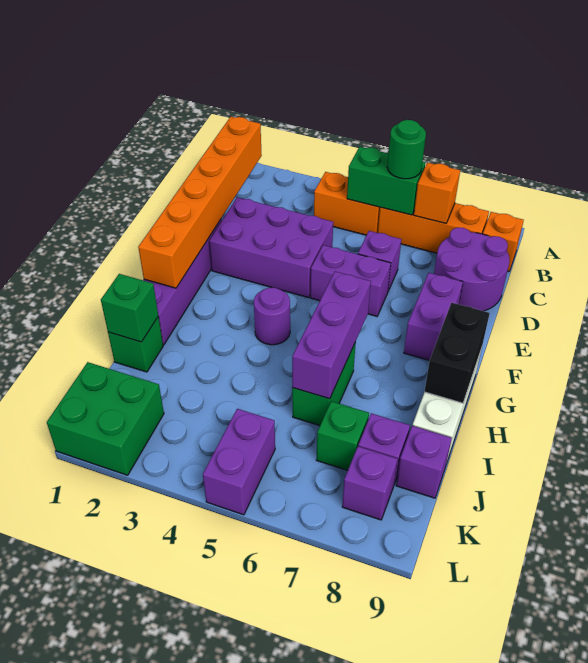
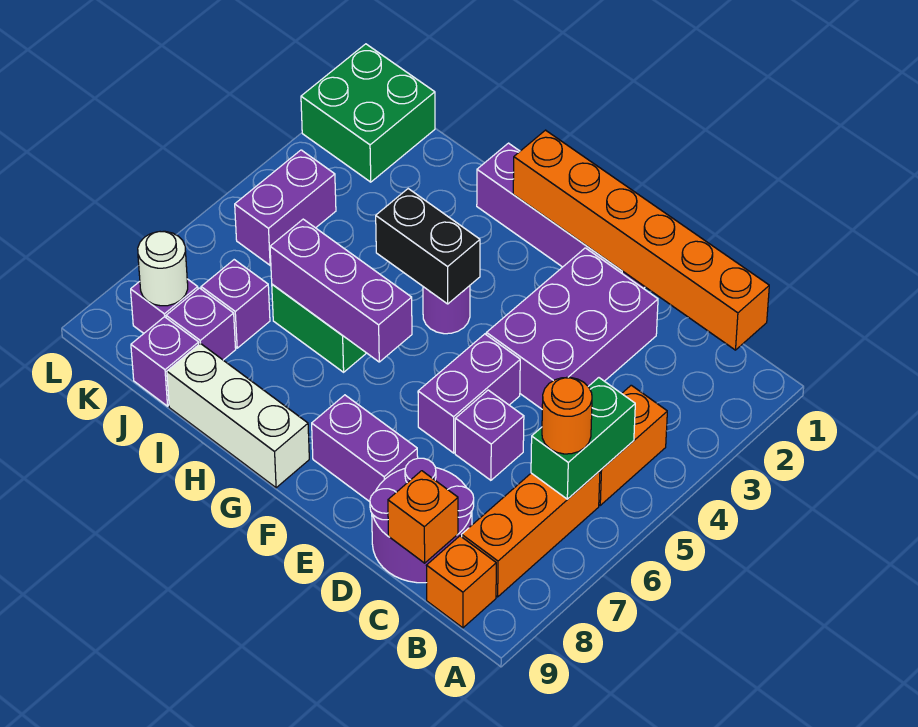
green round brick B6 level 3 -> orange round brick B6 level 3
orange brick B7 level 2 -> orange brick C9 level 2
black brick G9:H9 level 2 -> black brick G4:H4 level 2
green brick I1 level 1 -> none
green brick I1 level 2 -> none
green brick J7 level 1 -> purple brick J7 level 1
purple brick K5:L5 level 1 -> purple brick K4:K5 level 1
none -> white round brick K8 level 2

